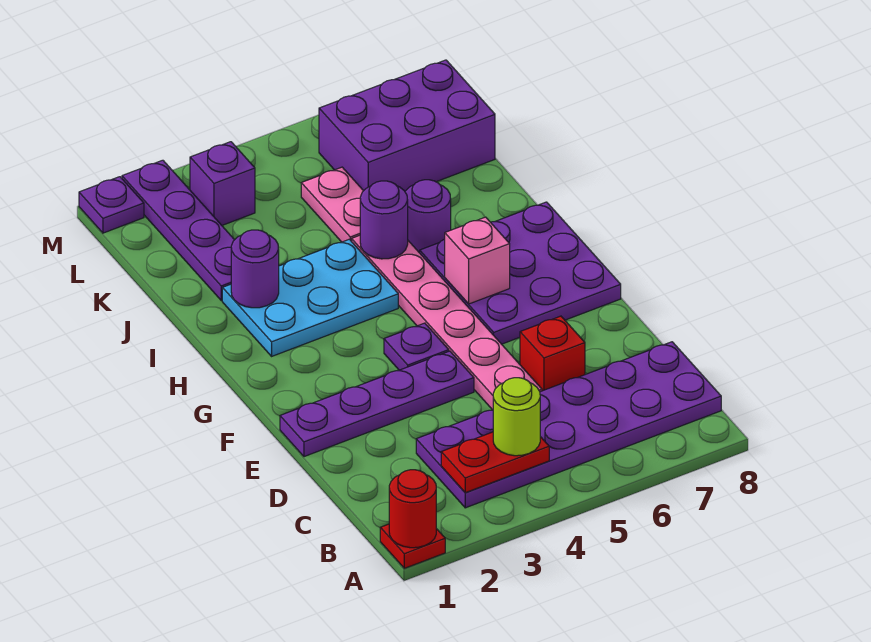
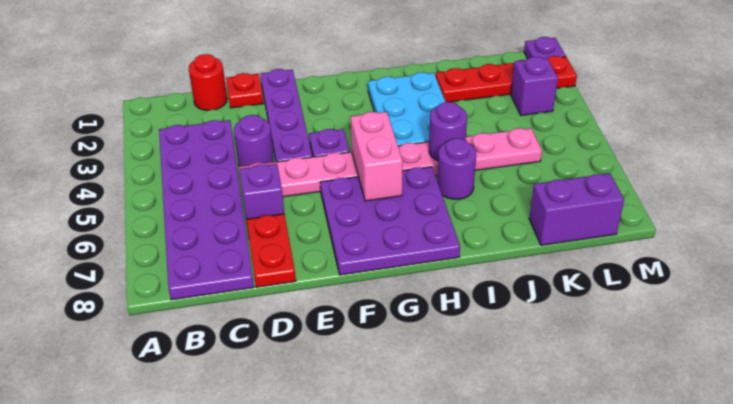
red plate A1 level 1 -> red plate D1 level 1
red round brick A1 level 2 -> red round brick C1 level 1
red plate B3:B4 level 2 -> red plate D7:D8 level 1
lime round brick B4 level 3 -> none
red brick D6 level 1 -> purple brick D6 level 1
pink brick G6 level 2 -> pink brick G5:G6 level 2
purple round brick I2 level 2 -> purple round brick D4 level 1
purple plate J2:M2 level 1 -> red plate J2:M2 level 1
purple brick K6:L8 level 1 -> purple brick K8:L8 level 1

